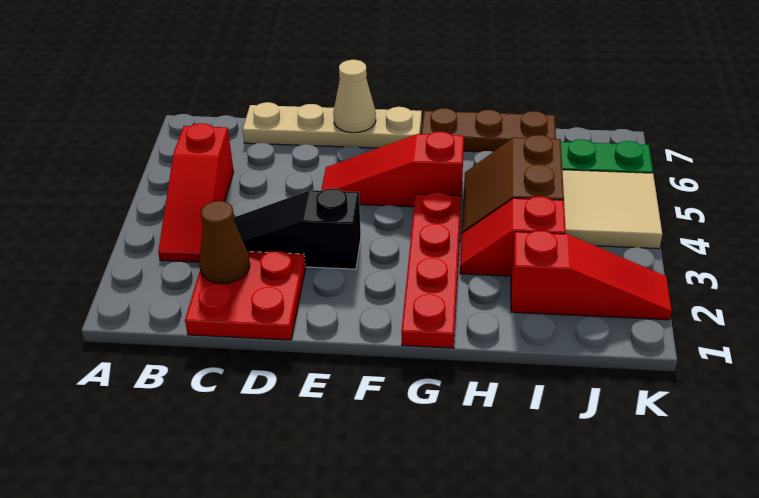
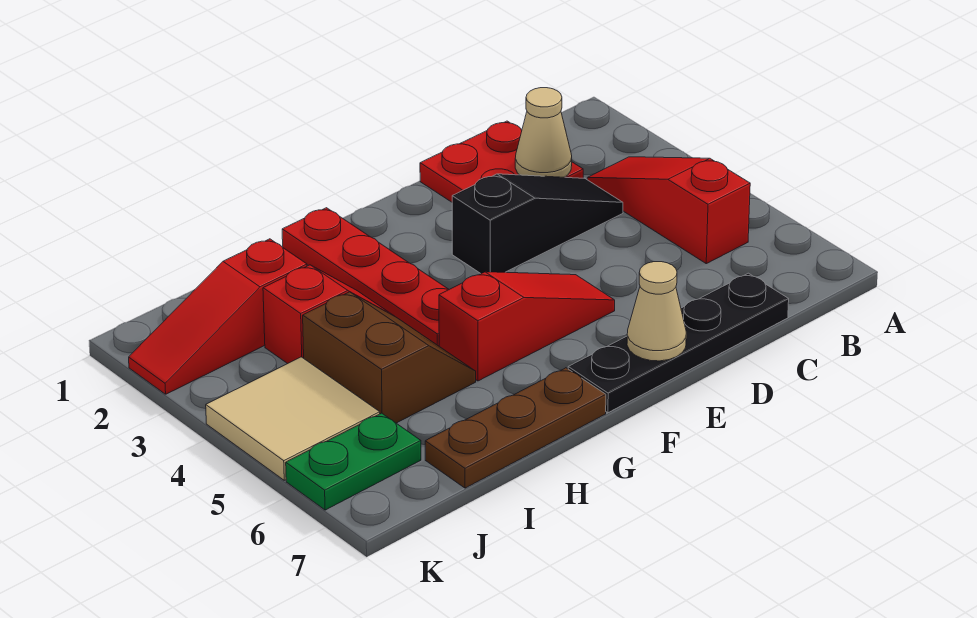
brown cone C2 level 2 -> tan cone C2 level 2
tan plate C7:F7 level 1 -> black plate C7:F7 level 1

